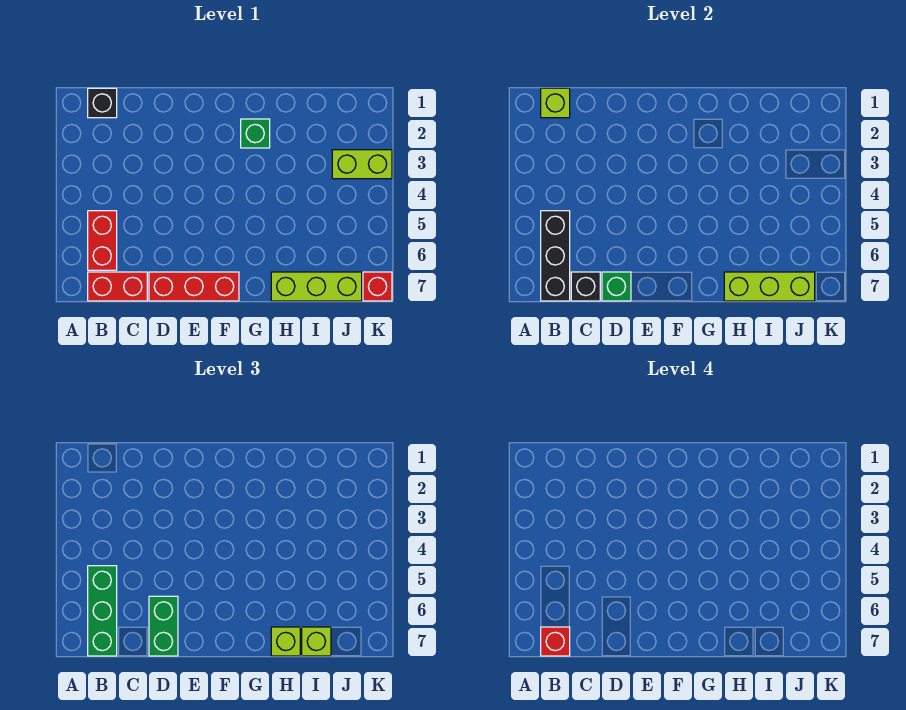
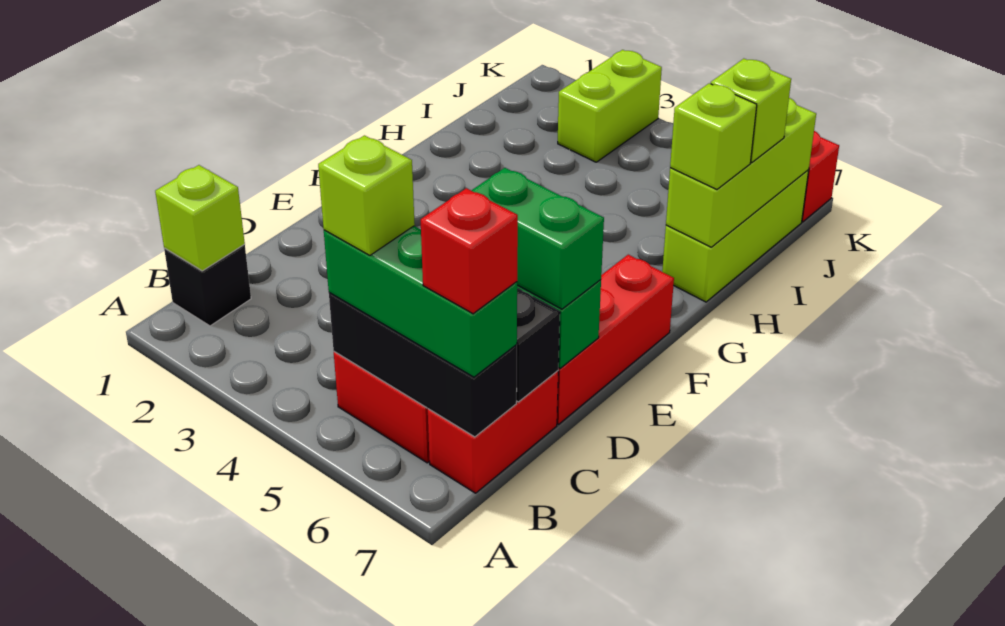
none -> lime brick B5 level 4
green brick G2 level 1 -> none

